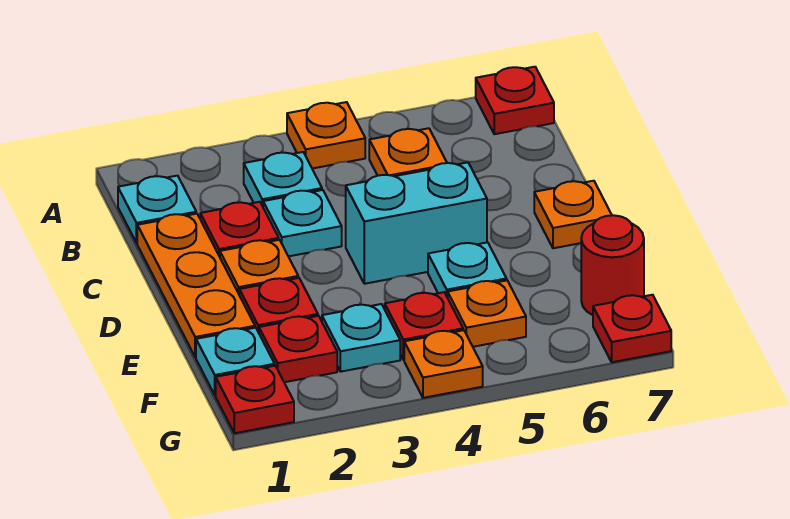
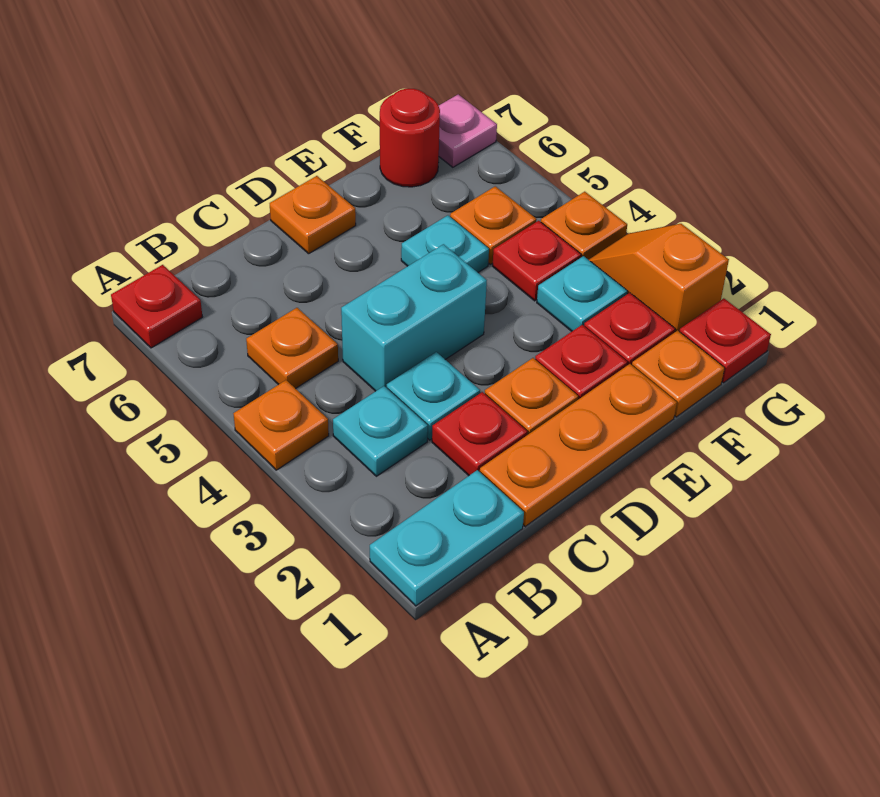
cyan plate B1 level 1 -> cyan plate A1:B1 level 1
cyan brick D4:D5 level 1 -> cyan brick C4:D4 level 1
cyan plate F1 level 1 -> orange plate F1 level 1
none -> orange slope G2:G3 level 1 top 2
red plate G7 level 1 -> pink plate G7 level 1

